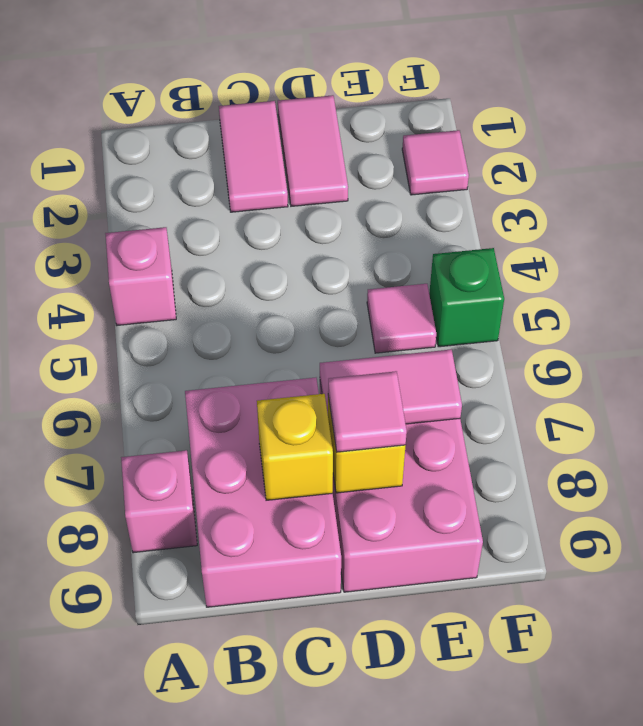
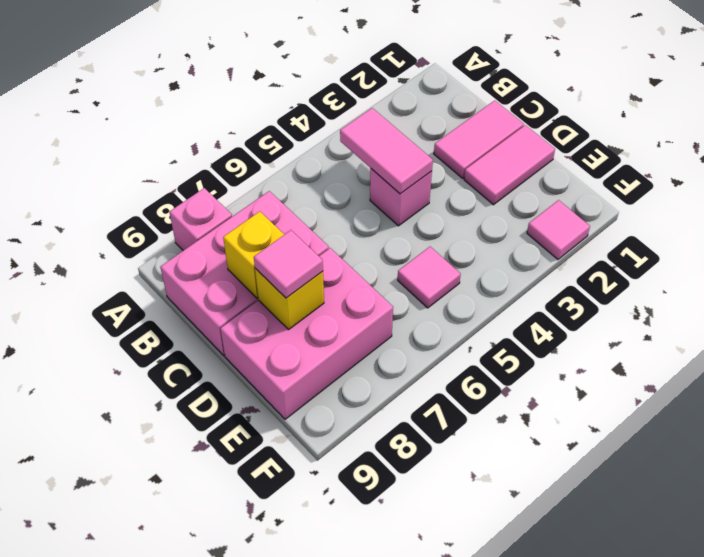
pink brick A4 level 1 -> pink brick C4 level 1
pink tile D7:E7 level 2 -> pink tile B4:C4 level 2
green brick F5 level 1 -> none

